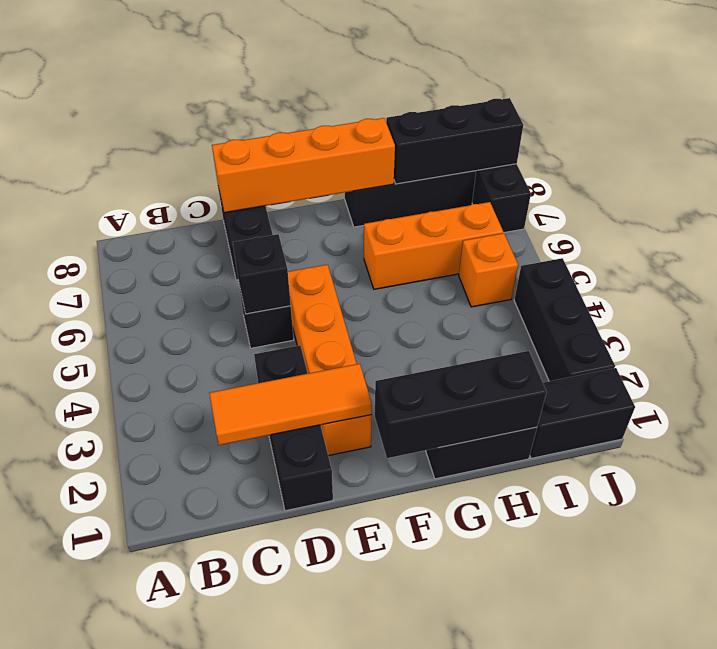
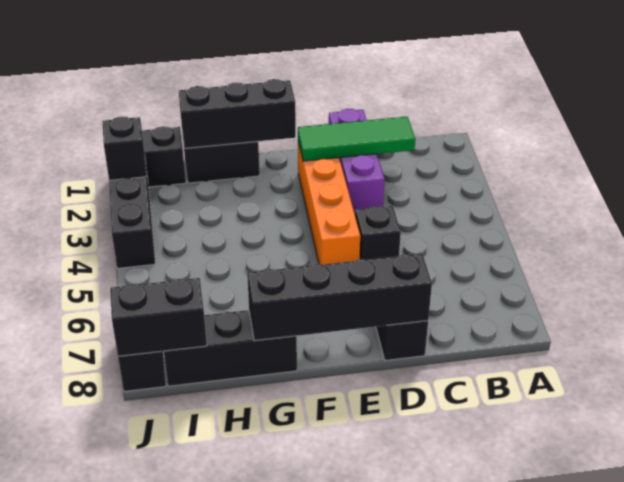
orange tile C2:E2 level 2 -> green tile C2:E2 level 2
black brick D1:D3 level 1 -> purple brick D1:D3 level 1
black brick D5 level 2 -> black brick J2 level 2
orange brick D8:G8 level 2 -> black brick D8:G8 level 2
orange brick G6:I6 level 1 -> none
black brick H8:J8 level 2 -> black brick I8:J8 level 2
orange brick I5 level 1 -> none

